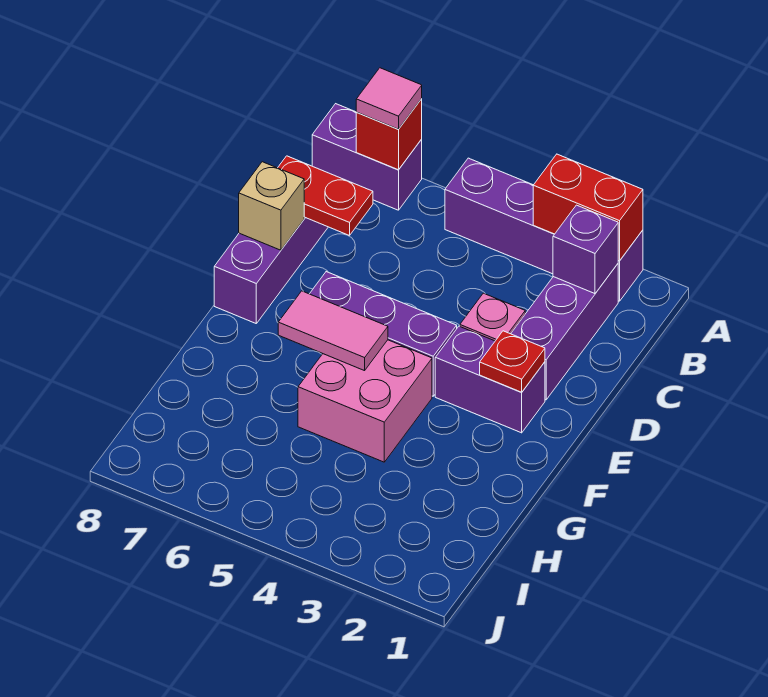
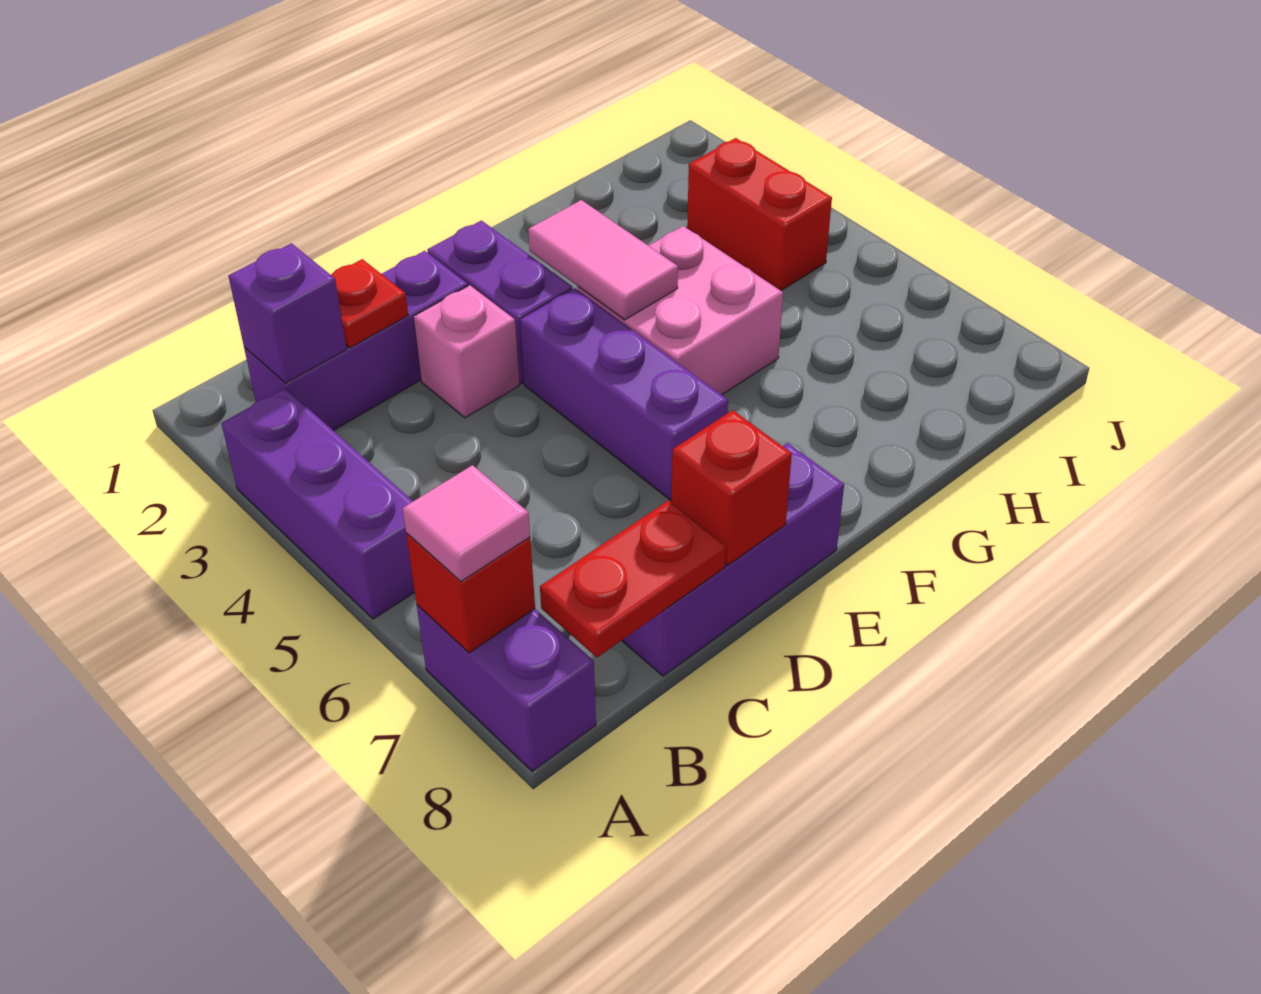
purple brick A2:A5 level 1 -> purple brick A3:A5 level 1
red brick A2:A3 level 2 -> red brick I3:I4 level 1
red plate C7:C8 level 2 -> red plate B8:C8 level 2
tan brick D8 level 2 -> red brick D8 level 2
red plate E2 level 2 -> red plate C2 level 2
pink tile F5:F6 level 2 -> pink tile F3:F4 level 2

